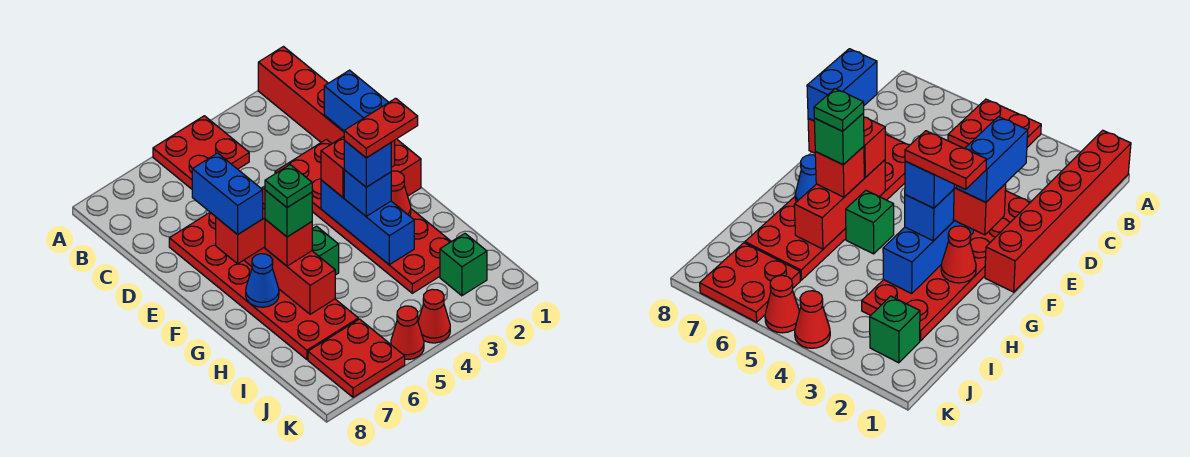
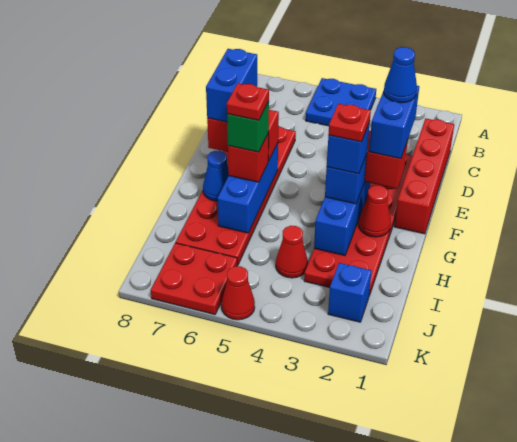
red brick A1:F1 level 1 -> red brick C1:F1 level 1
red plate A4:B5 level 1 -> blue plate A4:B5 level 1
none -> blue cone E2 level 5
red brick F6:H6 level 2 -> blue brick F6:H6 level 2
red plate G2:G3 level 5 -> red plate G3 level 5
green brick G5 level 1 -> none
green plate G6 level 5 -> red plate G6 level 5
green brick J2 level 1 -> blue brick J2 level 1
red cone K4 level 1 -> red cone I4 level 1

